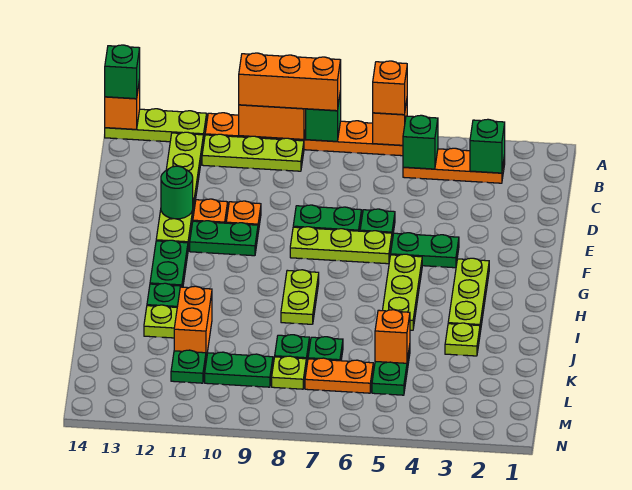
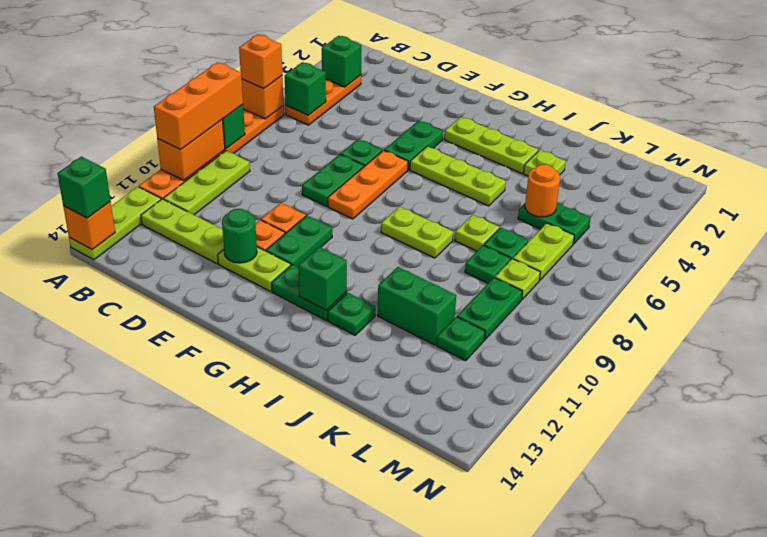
lime plate F6:F8 level 1 -> orange plate F6:F8 level 1
none -> green brick H12 level 2
orange brick J11:K11 level 1 -> green brick J11:K11 level 1
lime plate J12 level 1 -> lime plate J7 level 1
orange brick K5 level 2 -> orange round brick K5 level 2
orange plate L6:L7 level 1 -> lime plate L6:L7 level 1

